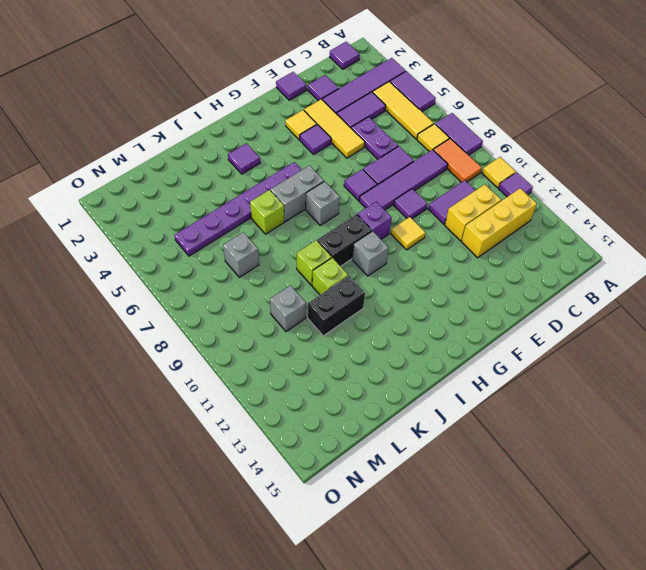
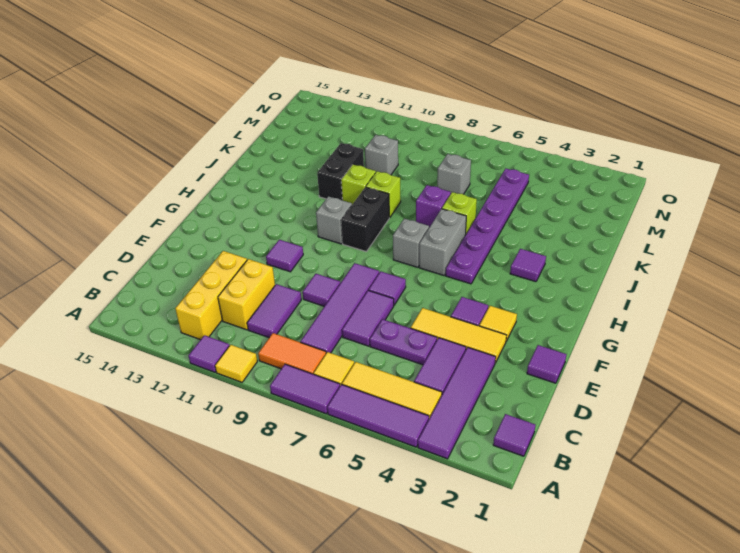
purple tile A4:A5 level 1 -> purple tile A4:A6 level 1
purple tile D2 level 1 -> purple tile F11 level 1
yellow tile F10 level 1 -> none
purple brick G9 level 1 -> purple brick J7 level 1

